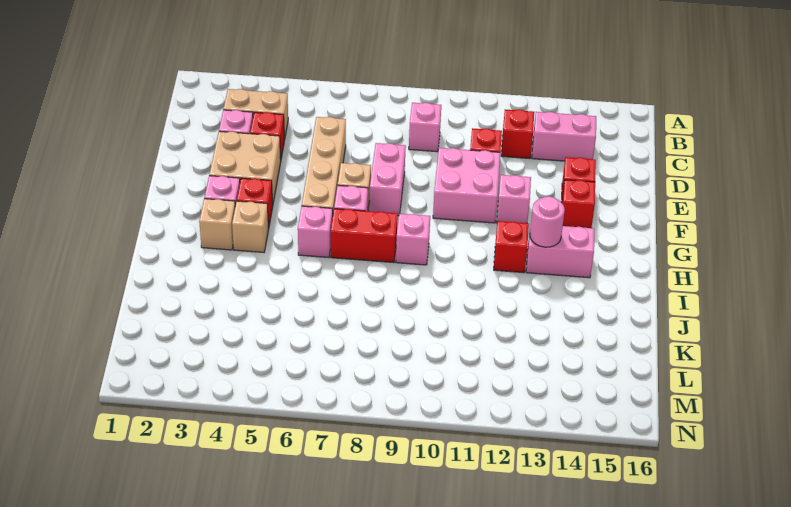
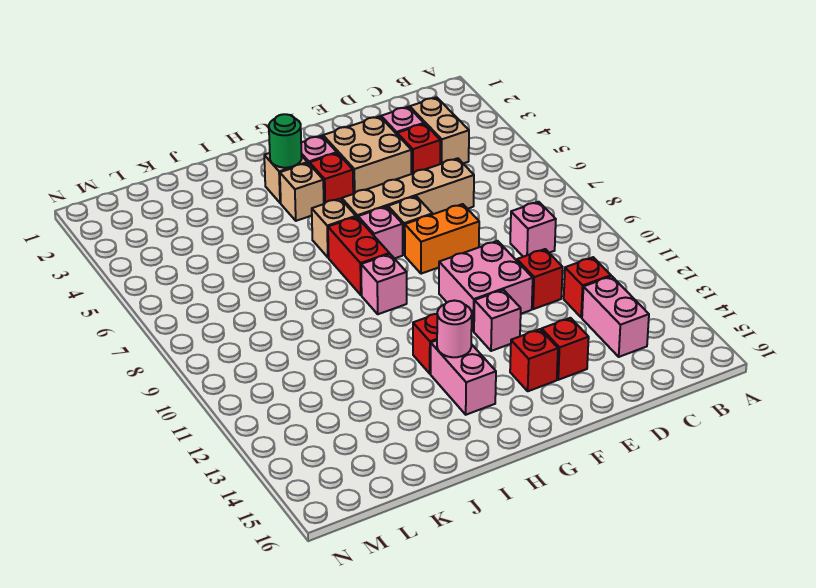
pink brick E8:F8 level 1 -> orange brick E8:F8 level 1
none -> green round brick H3 level 2
pink brick H6 level 1 -> tan brick H6 level 1

